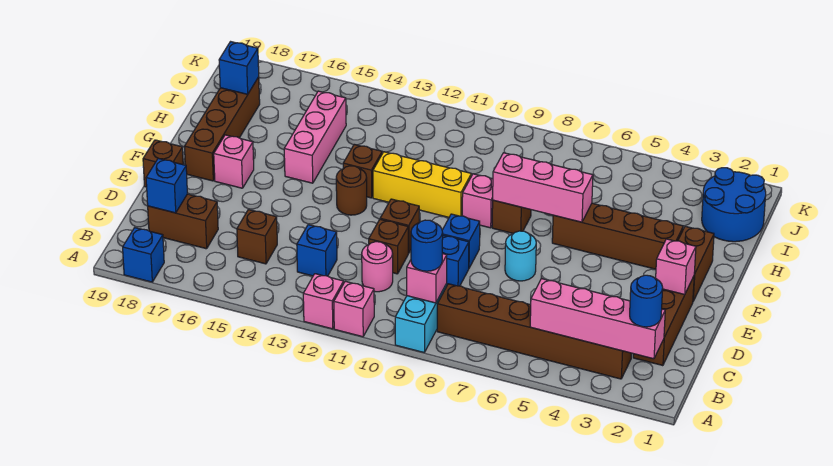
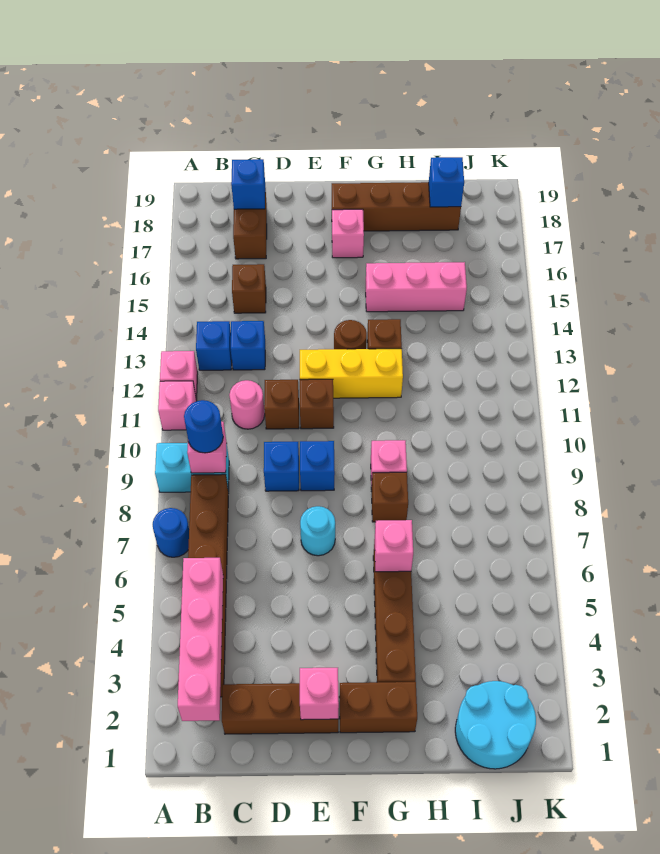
blue brick A18 level 1 -> blue brick B13 level 1
blue round brick B2 level 3 -> blue round brick A7 level 1
brown brick E19 level 1 -> none
pink brick G6:G8 level 2 -> pink brick G6 level 2
yellow brick G10:G12 level 1 -> yellow brick E12:G12 level 1
blue round brick I1:J2 level 1 -> cyan round brick I1:J2 level 1

